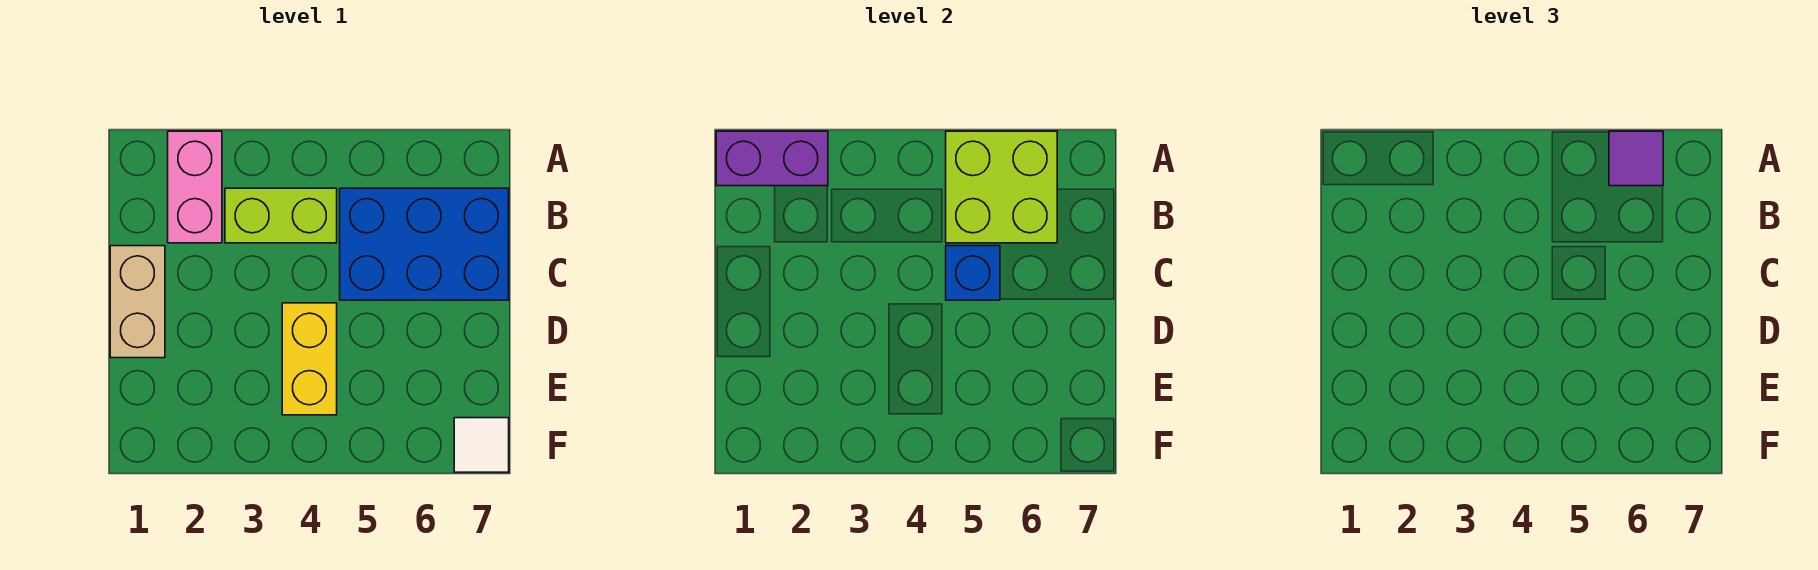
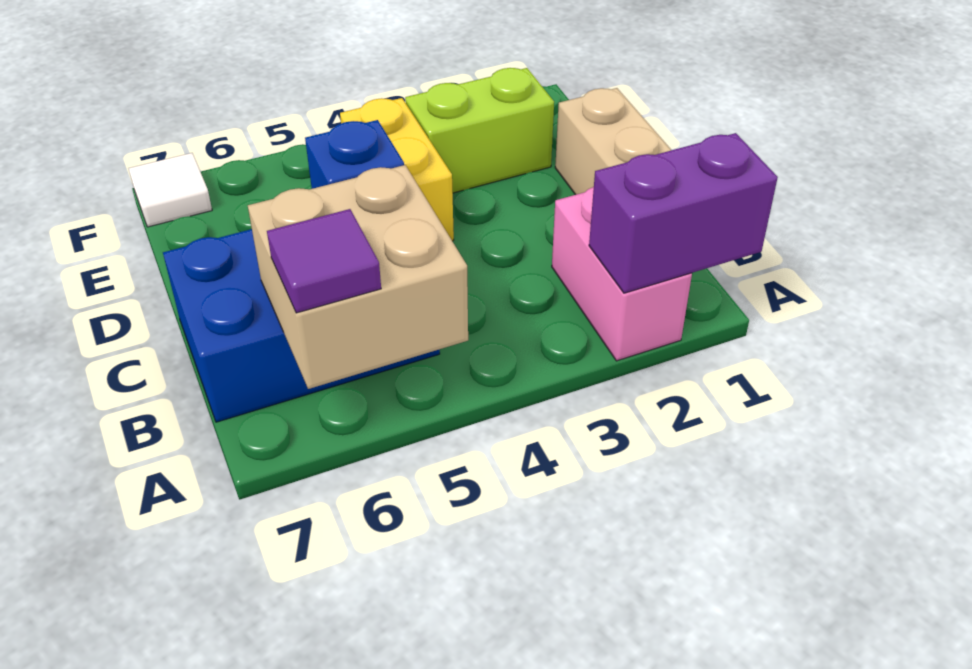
lime brick A5:B6 level 2 -> tan brick A5:B6 level 2
lime brick B3:B4 level 1 -> lime brick E2:E3 level 1

